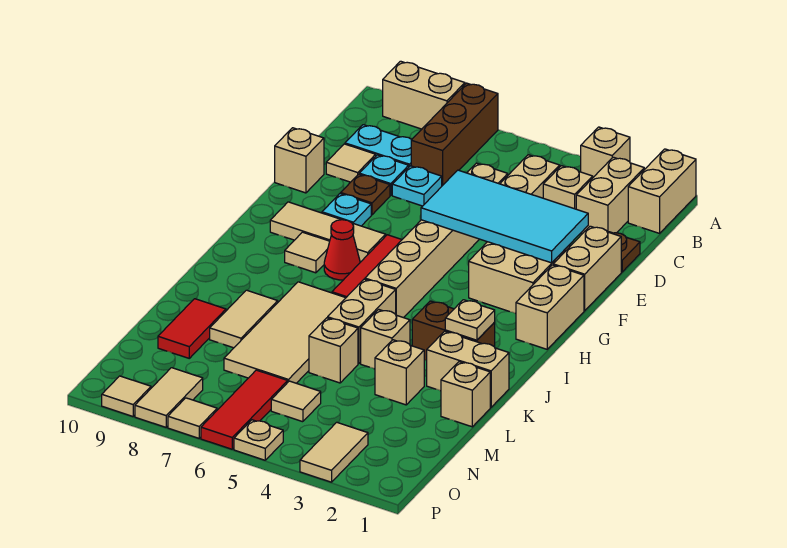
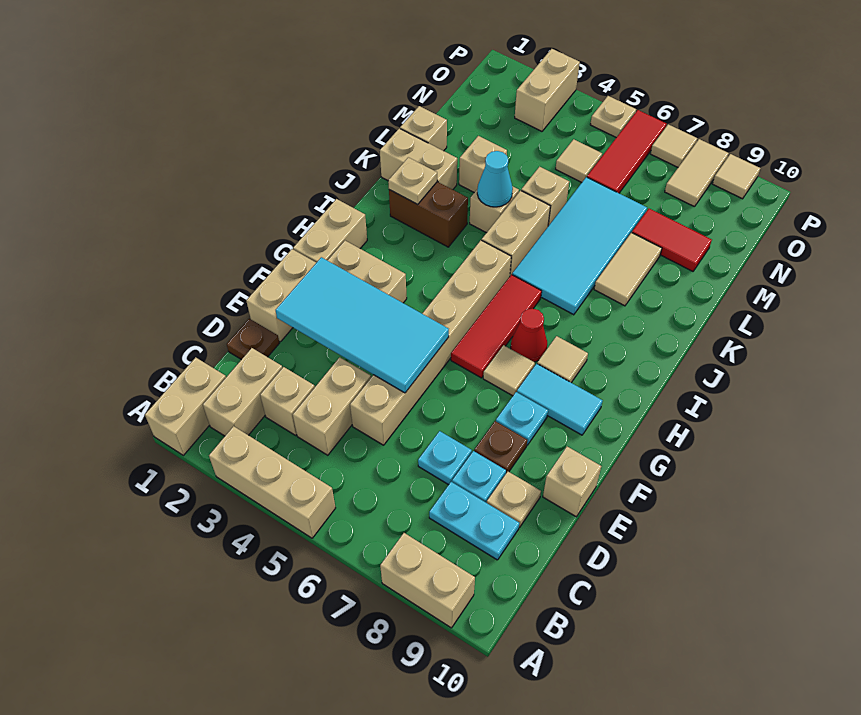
tan brick A3 level 1 -> tan brick A3:A5 level 1
brown brick A7:C7 level 1 -> none
tan tile D9 level 1 -> tan plate D9 level 1
tan tile G8:G9 level 1 -> cyan tile G8:G9 level 1
tan tile J6:M7 level 1 -> cyan tile J6:M7 level 1
none -> cyan cone K4 level 2
red tile L9:M9 level 1 -> red tile M8:M9 level 1
tan tile O3:P3 level 1 -> tan brick O3:P3 level 1

